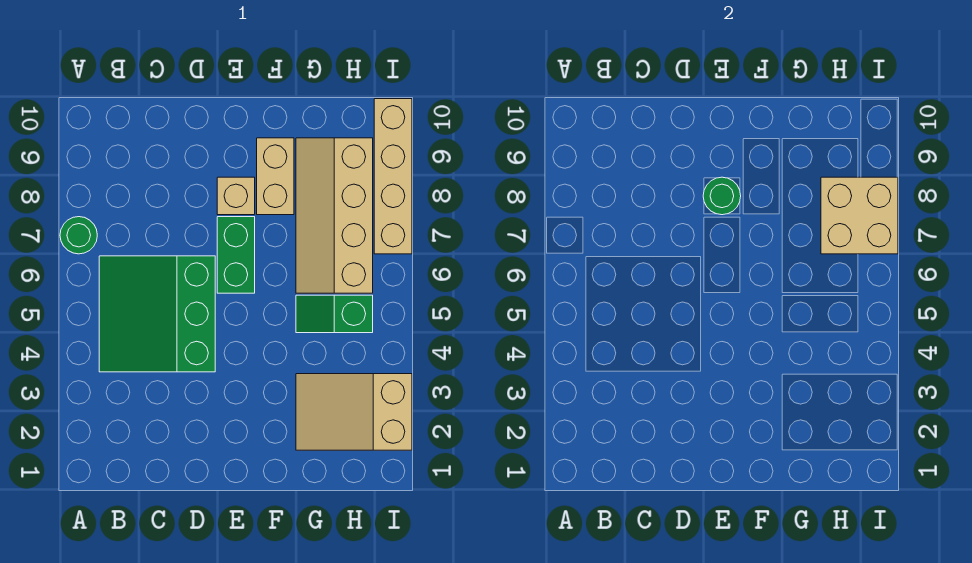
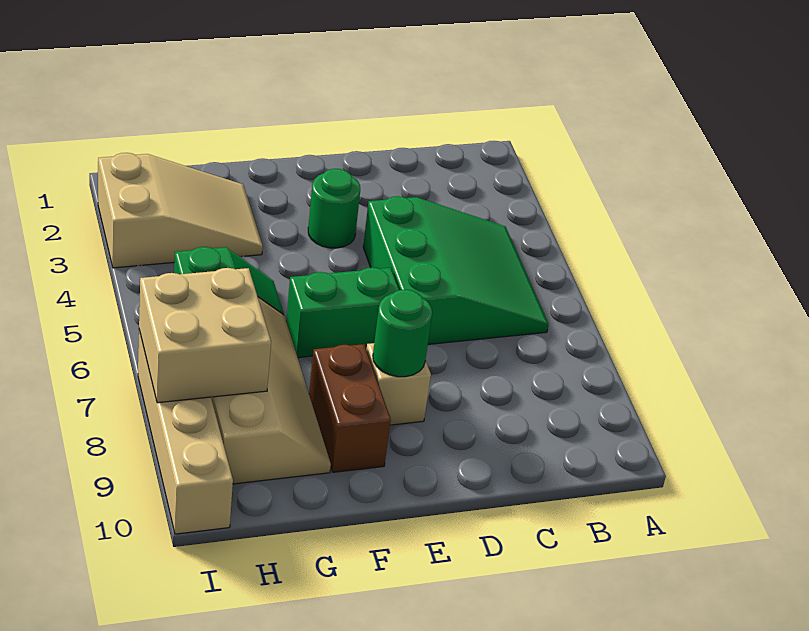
green round brick A7 level 1 -> green round brick E3 level 1
green brick E6:E7 level 1 -> green brick E6:F6 level 1
tan brick F8:F9 level 1 -> brown brick F8:F9 level 1

